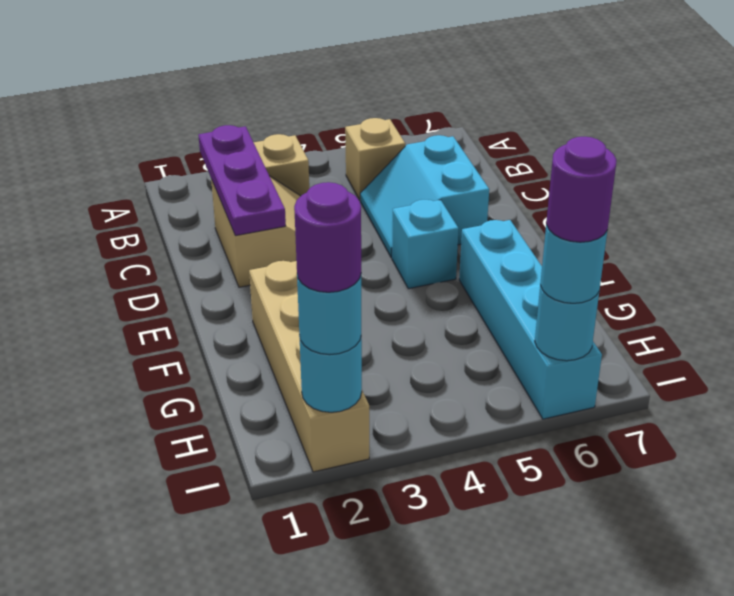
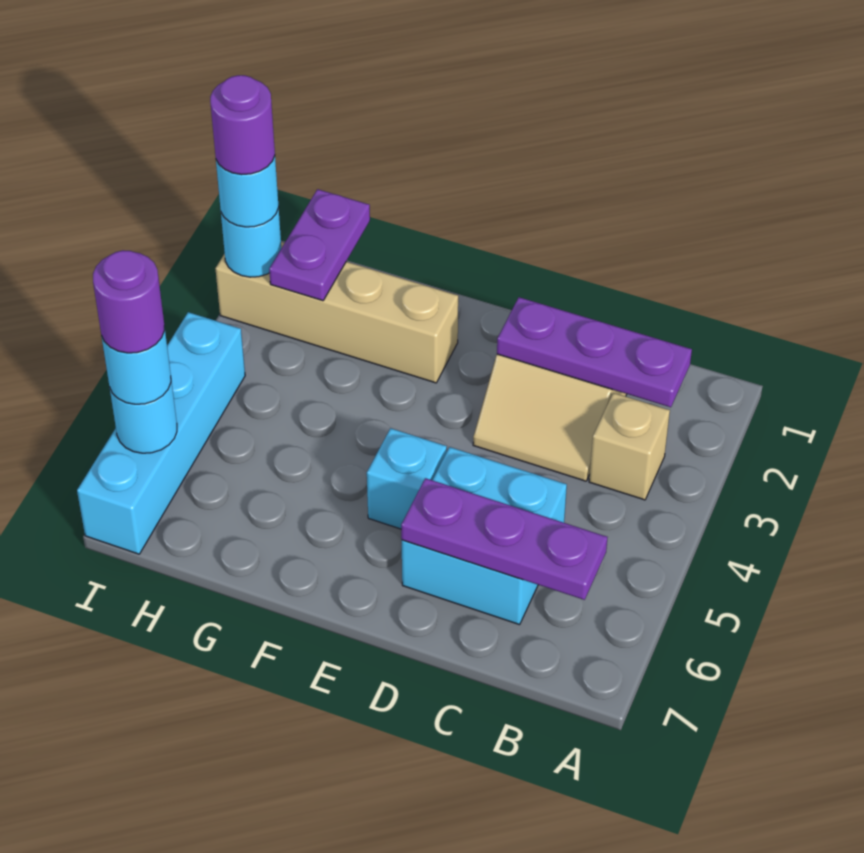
tan brick B5 level 1 -> none
none -> purple plate B6:D6 level 2
cyan slope C5:D6 level 1 top 6 -> cyan brick C5:D6 level 1
cyan brick F6:I6 level 1 -> cyan brick I4:I7 level 1
none -> purple plate H1:H2 level 2

